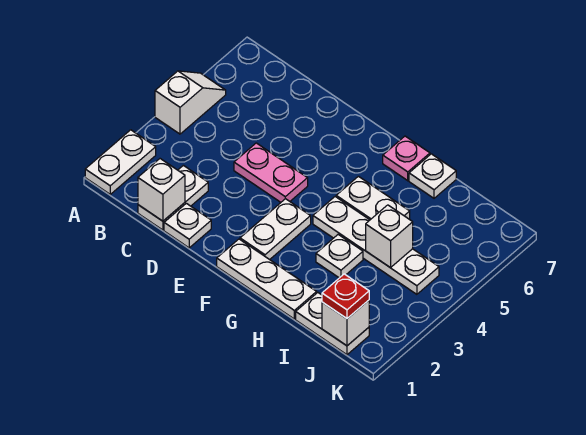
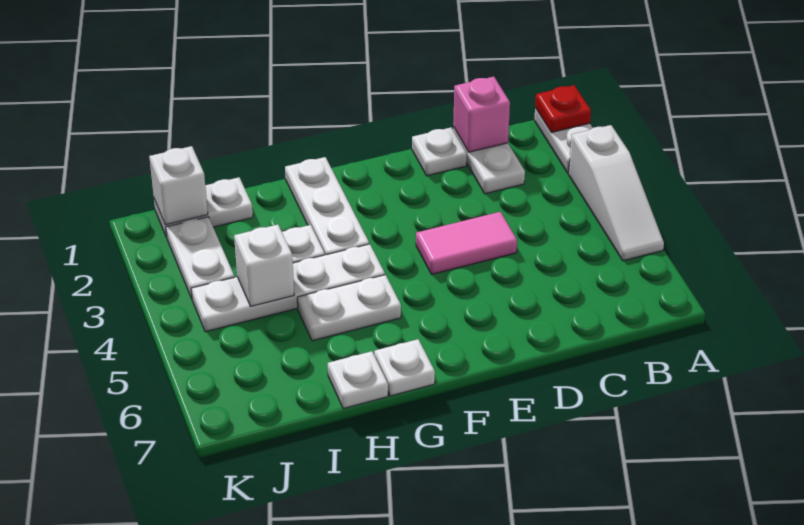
white slope A4:A5 level 1 top 4 -> white slope A3:A5 level 1 top 3
white brick C1 level 2 -> pink brick C1 level 2
pink plate D4:E4 level 1 -> pink tile D4:E4 level 1
white plate F1:H1 level 1 -> white plate G1:G3 level 1
white plate F2:F3 level 1 -> white plate J2:J3 level 1
pink plate G7 level 1 -> white plate G7 level 1
red plate J1 level 3 -> red plate A1 level 2

